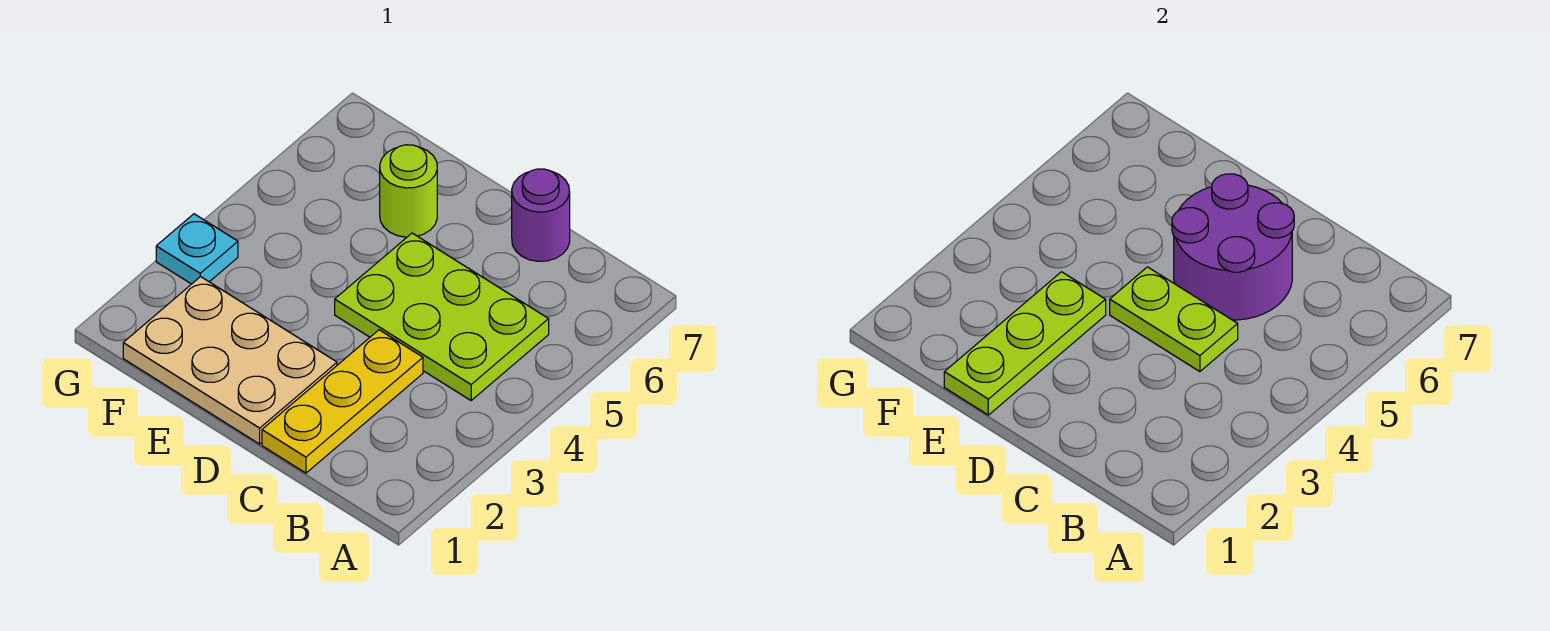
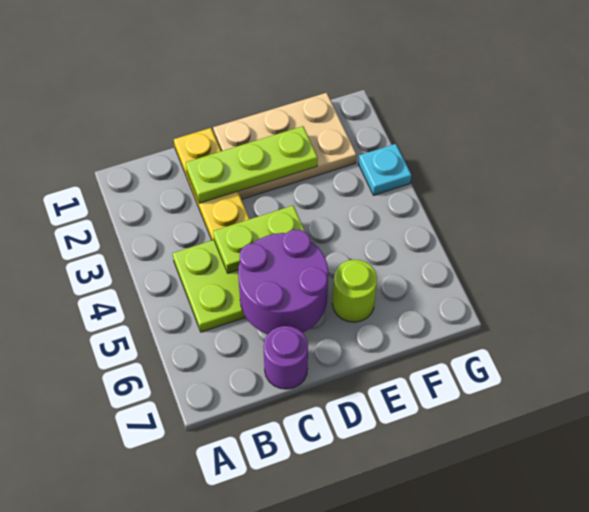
lime plate E1:E3 level 2 -> lime plate C2:E2 level 2

